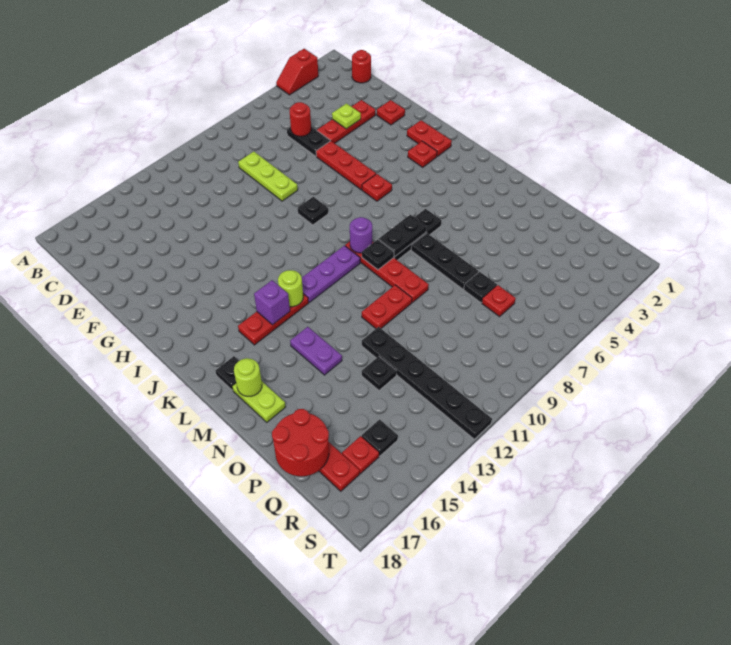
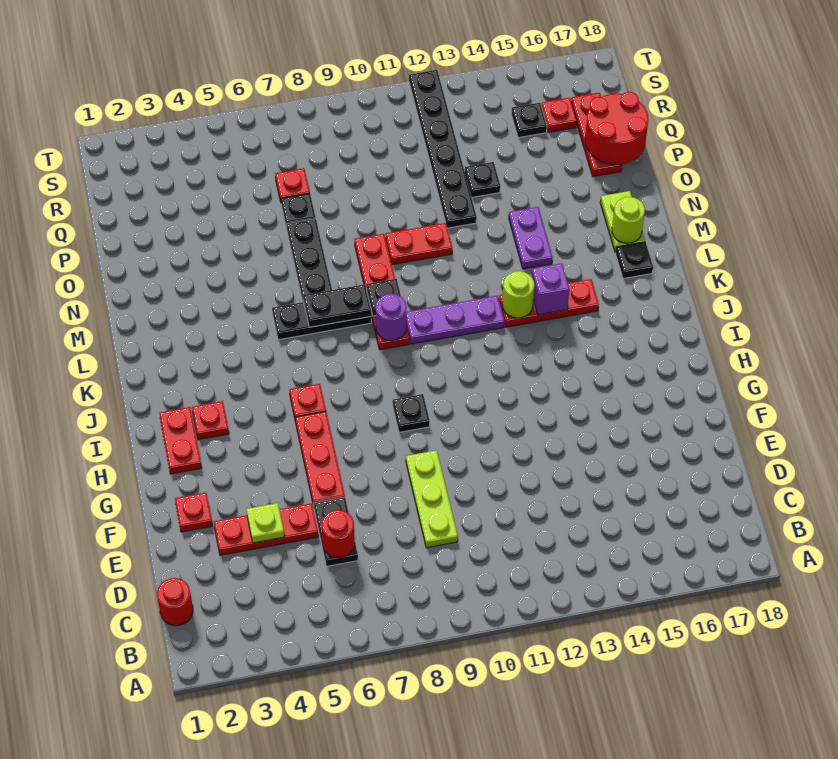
red slope A3:A4 level 1 top 3 -> none

